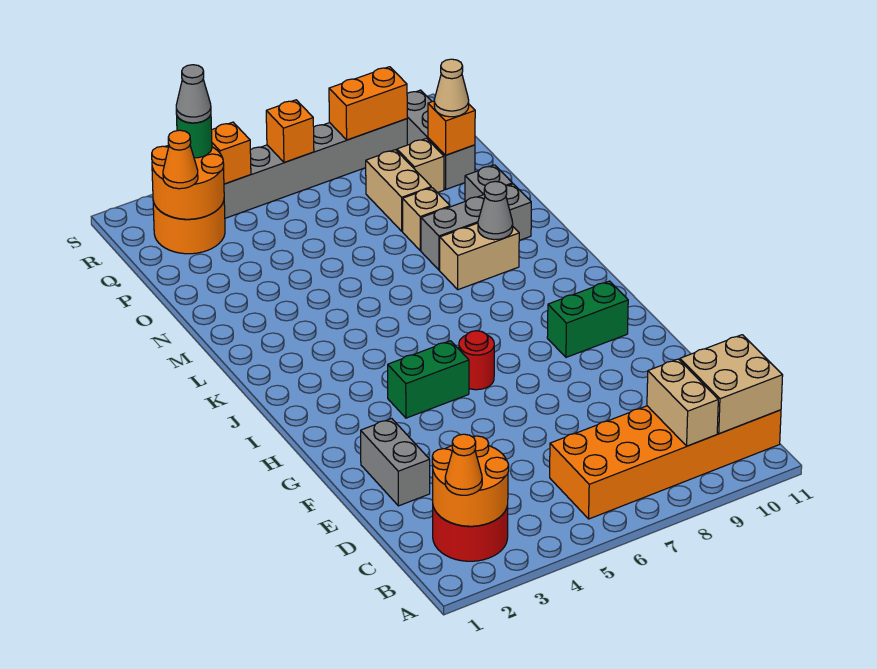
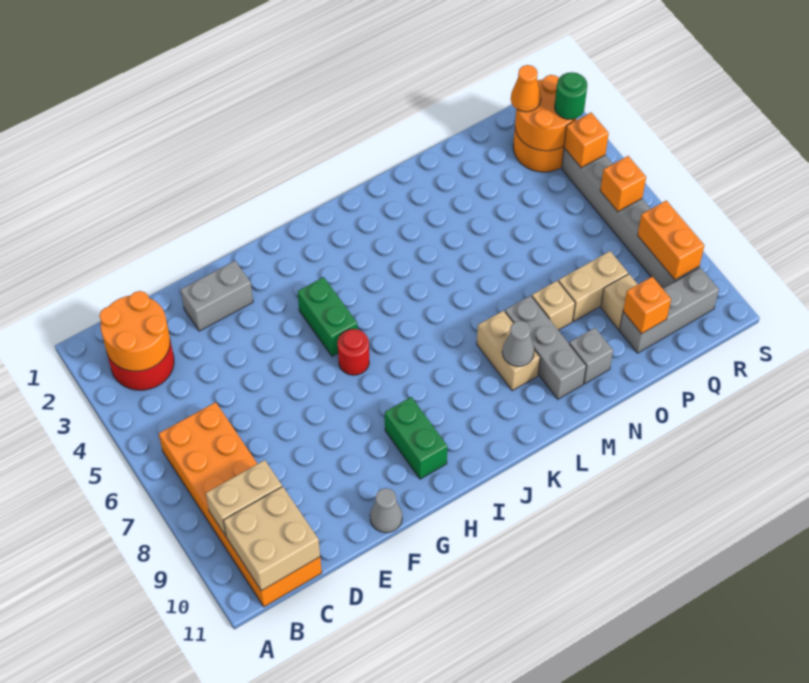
orange cone B2 level 3 -> none
tan cone P10 level 3 -> none
grey cone R3 level 4 -> grey cone F11 level 1

